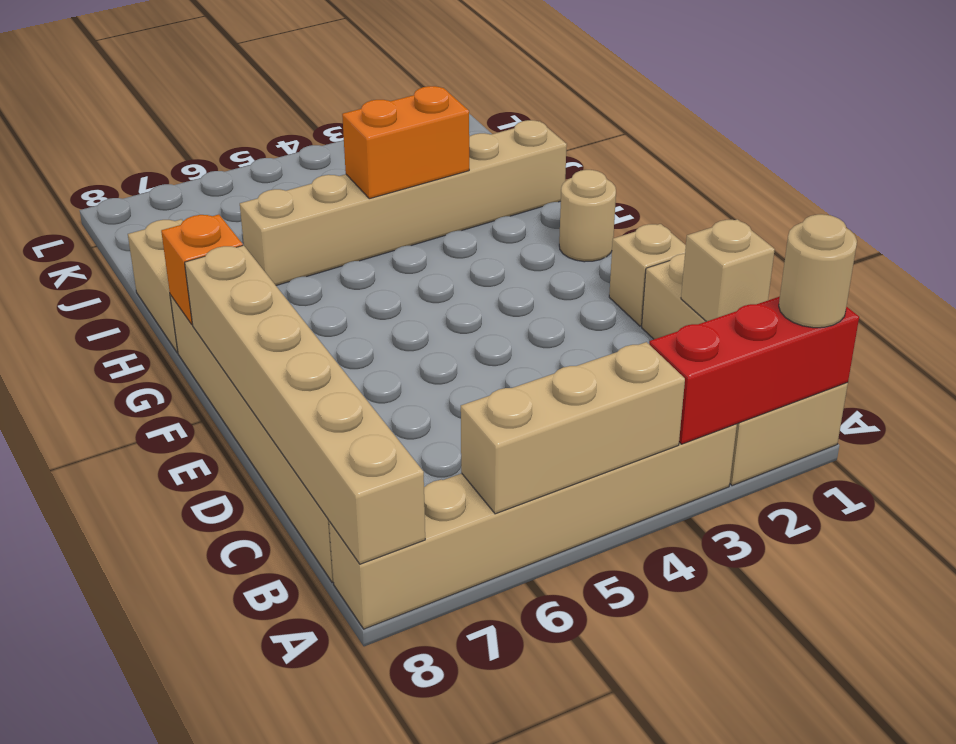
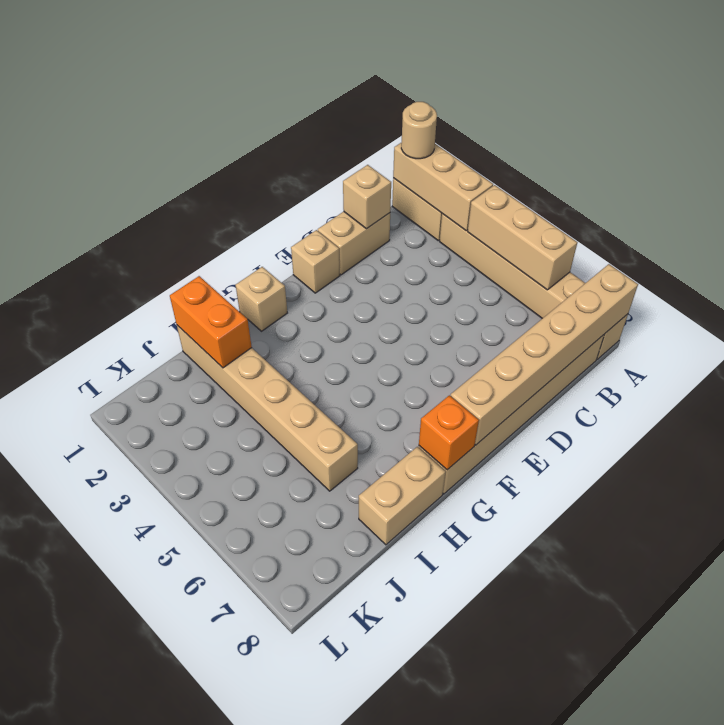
red brick A1:A3 level 2 -> tan brick A1:A3 level 2
tan round brick G1 level 1 -> tan brick G1 level 1
orange brick I3:I4 level 2 -> orange brick I1:I2 level 2

